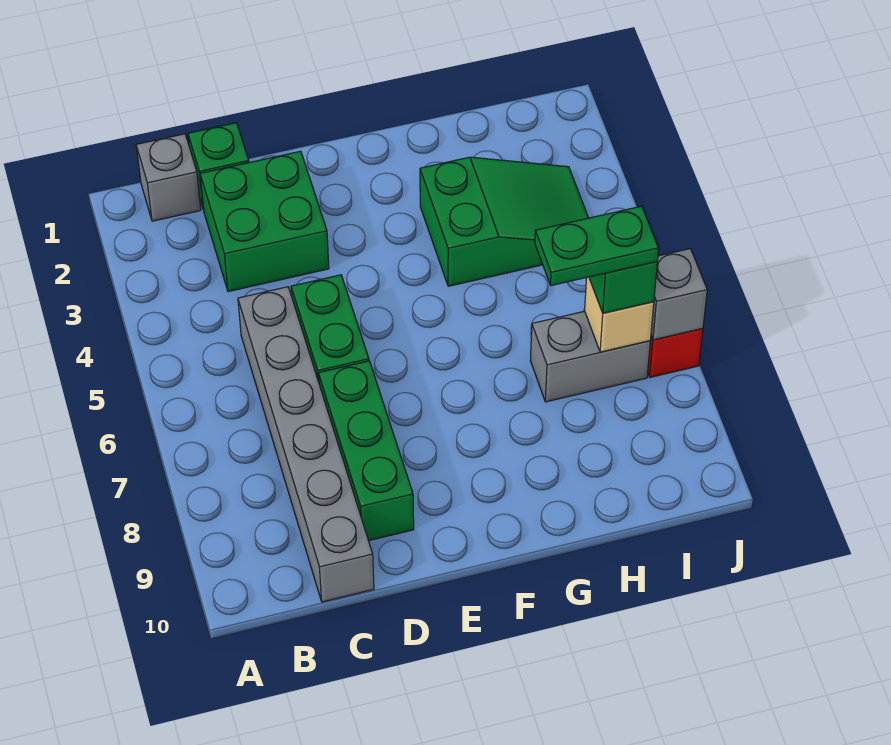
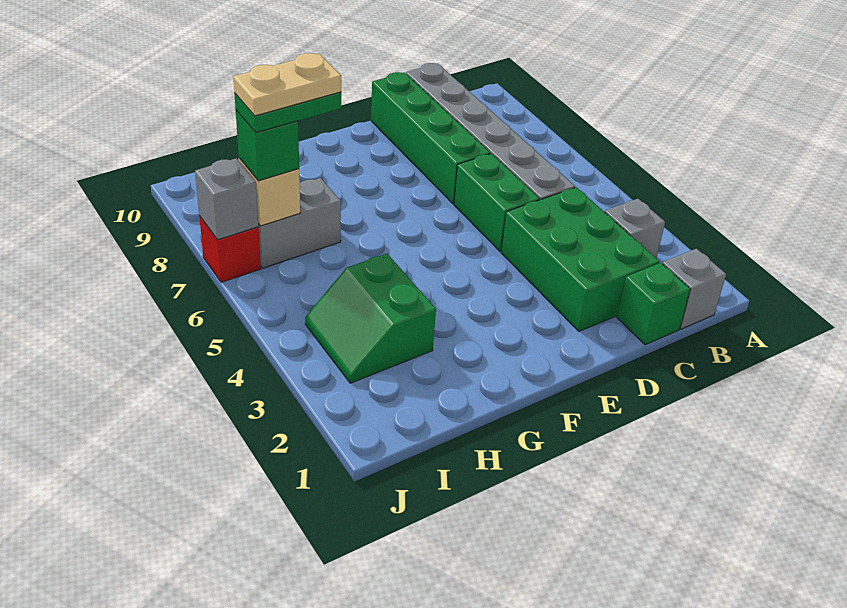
none -> grey brick B3 level 1
green brick C2:D3 level 1 -> green brick C2:D4 level 1
green brick D7:D9 level 1 -> green brick D7:D10 level 1
green slope G3:I4 level 1 top G -> green slope H3:I4 level 1 top H
none -> tan plate H7:I7 level 5

